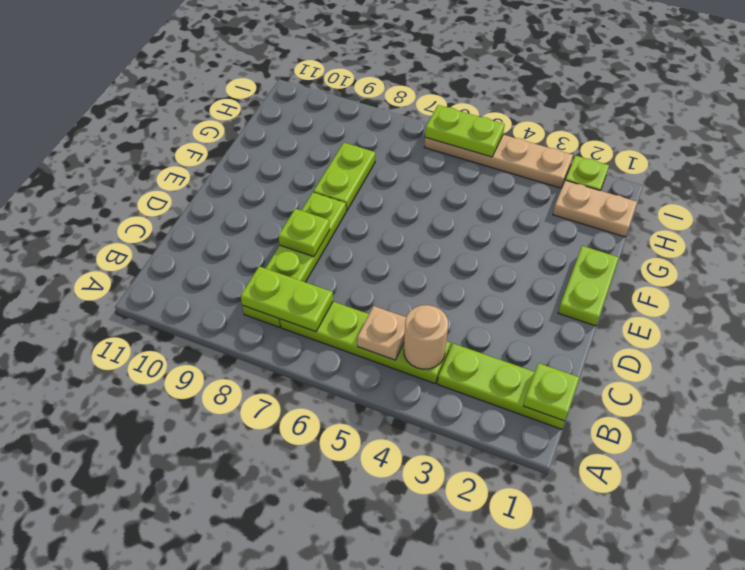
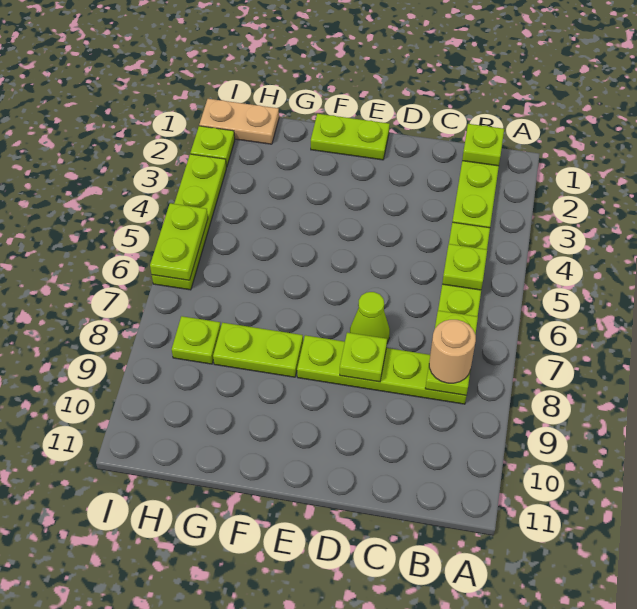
tan round brick B4 level 2 -> tan round brick B8 level 3
tan plate B5 level 2 -> lime plate B5 level 2
none -> lime cone D7 level 1
tan plate H1:H2 level 1 -> tan plate H1:I1 level 1
none -> lime plate H8 level 1
tan plate I3:I6 level 1 -> lime plate I3:I6 level 1

